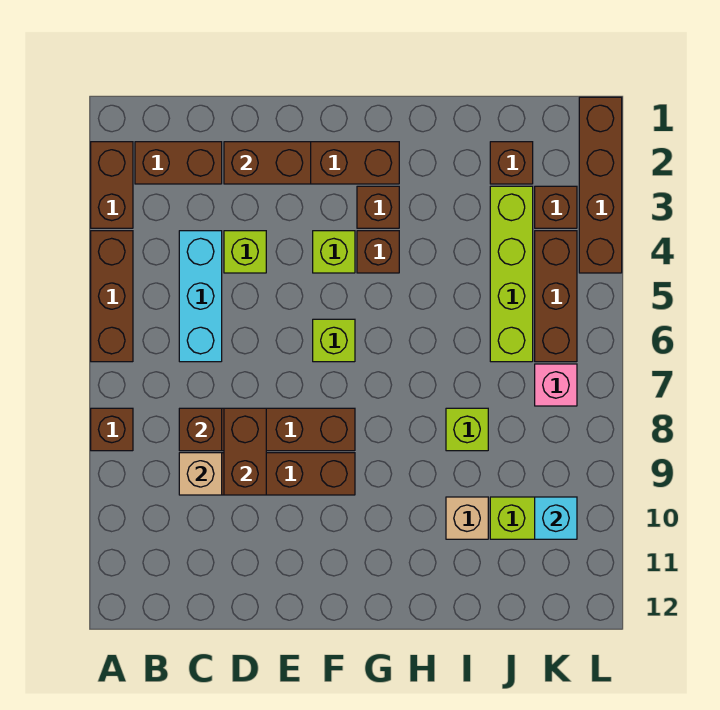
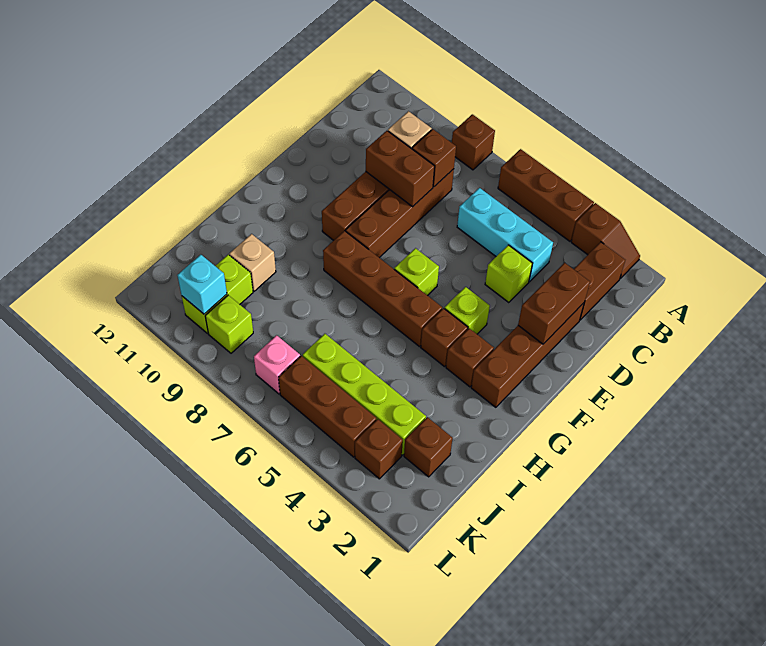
brown brick A2:A3 level 1 -> brown slope A2:A3 level 1 top 3
lime brick I8 level 1 -> lime brick K9 level 1
brown brick L1:L4 level 1 -> brown brick G5:G8 level 1

